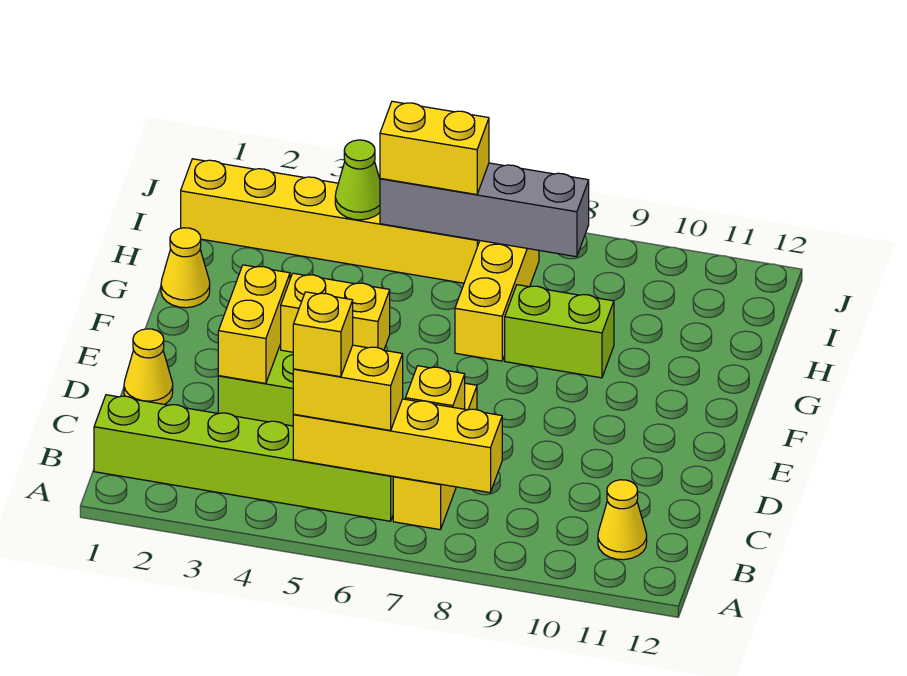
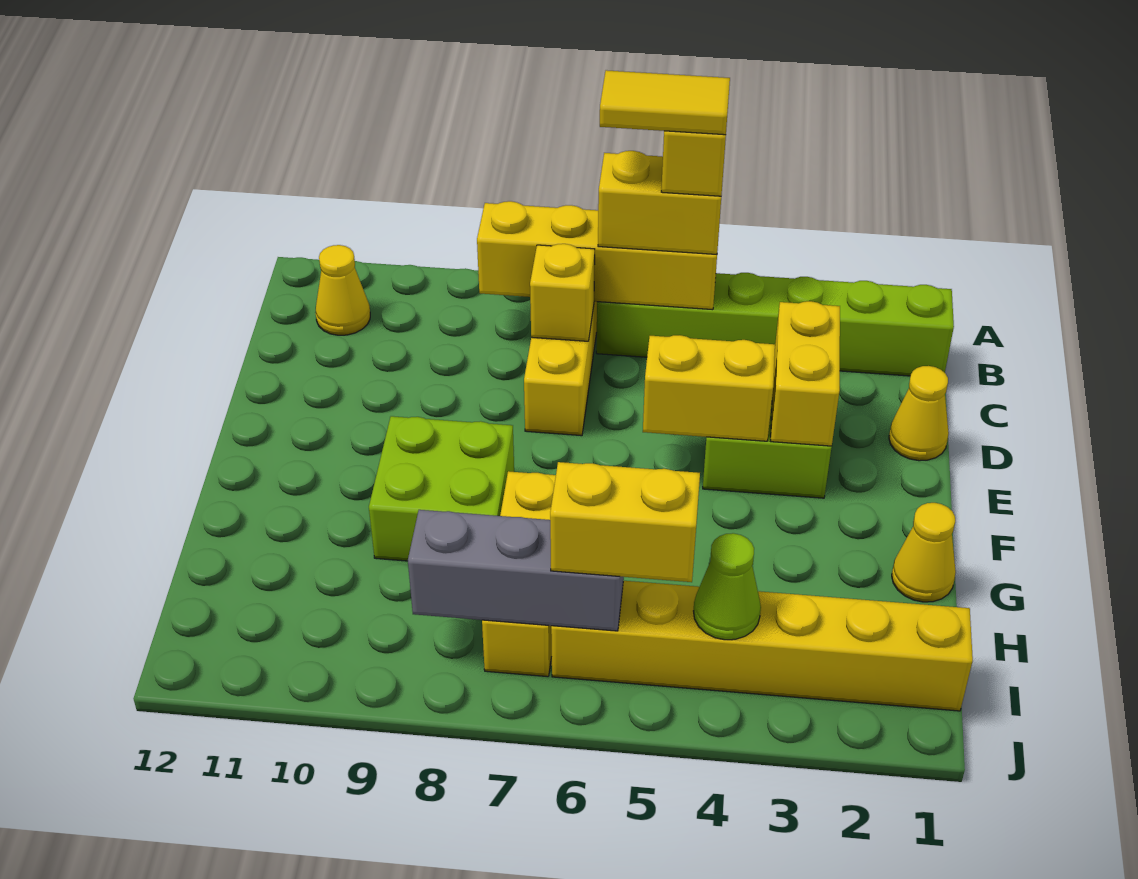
none -> yellow tile B5:B6 level 5
lime brick G8:G9 level 1 -> lime brick F8:G9 level 1
grey brick I5:I8 level 2 -> grey brick I6:I8 level 2

